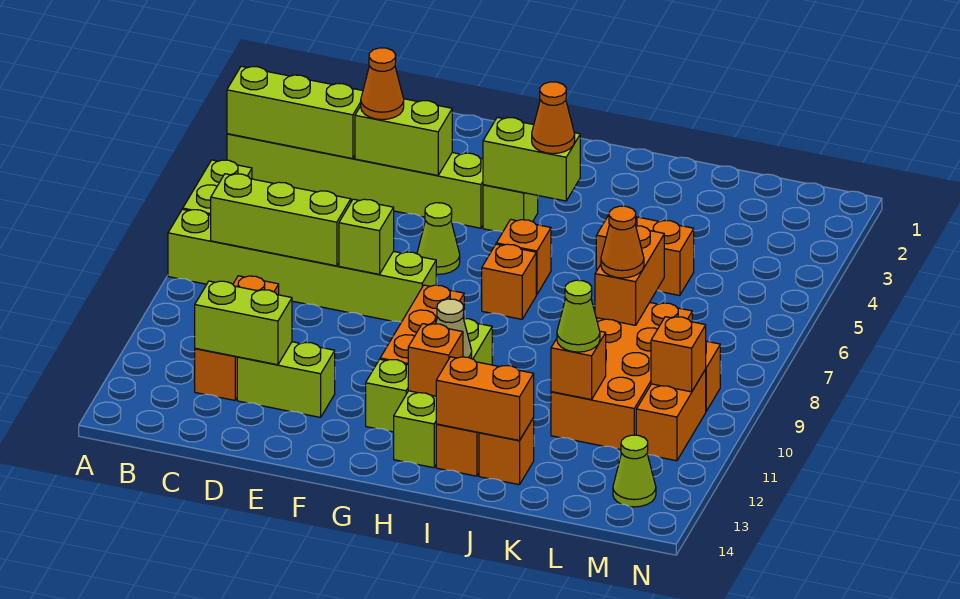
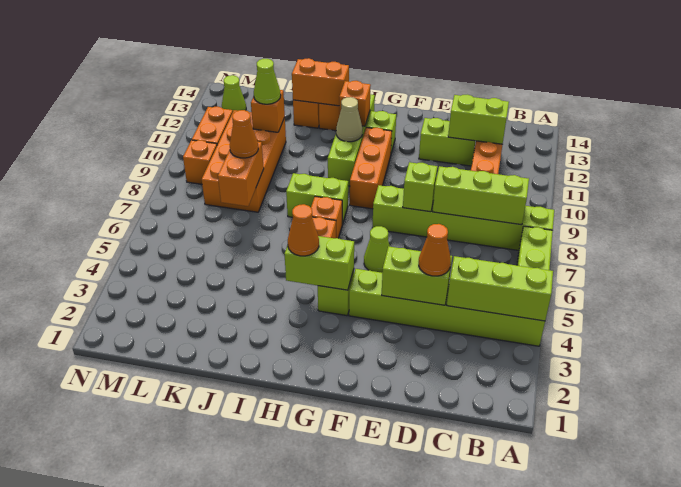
none -> lime brick H8:I8 level 1
orange brick J5:K5 level 1 -> none
orange brick M10 level 2 -> none

